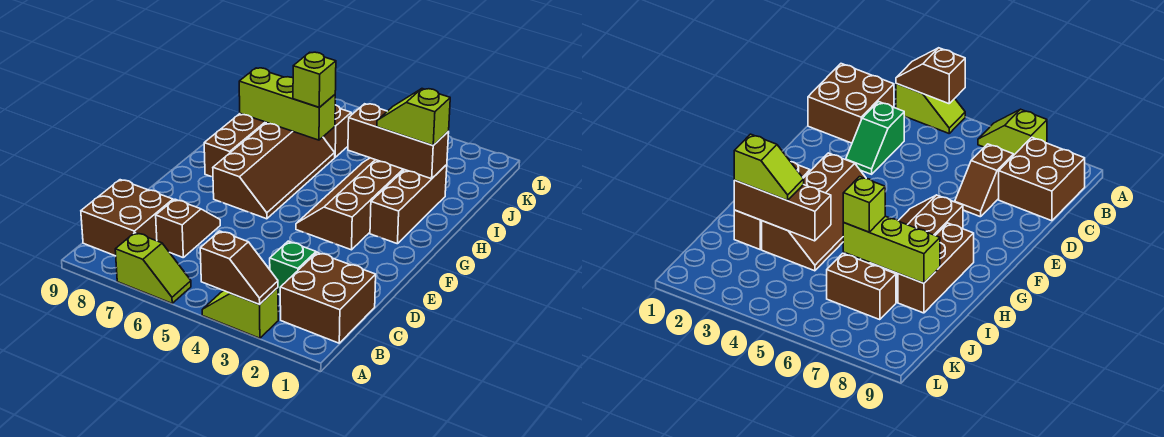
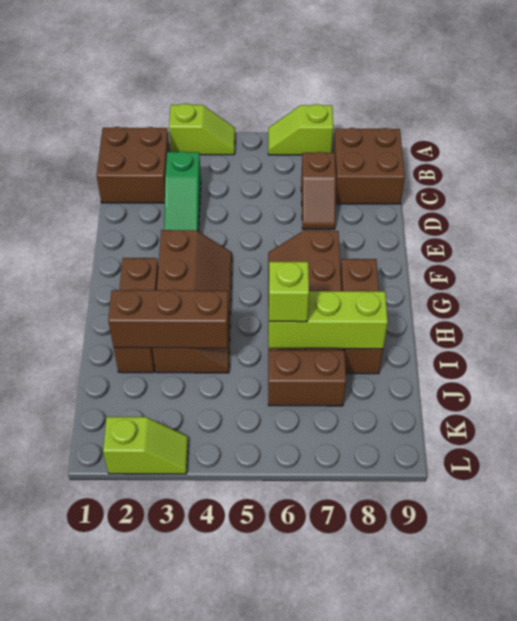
brown slope A3:A4 level 2 top 4 -> none
green slope C3:D3 level 1 top C -> green slope C3:E3 level 1 top C
lime slope I2:I3 level 3 top 2 -> lime slope L2:L3 level 1 top 2

